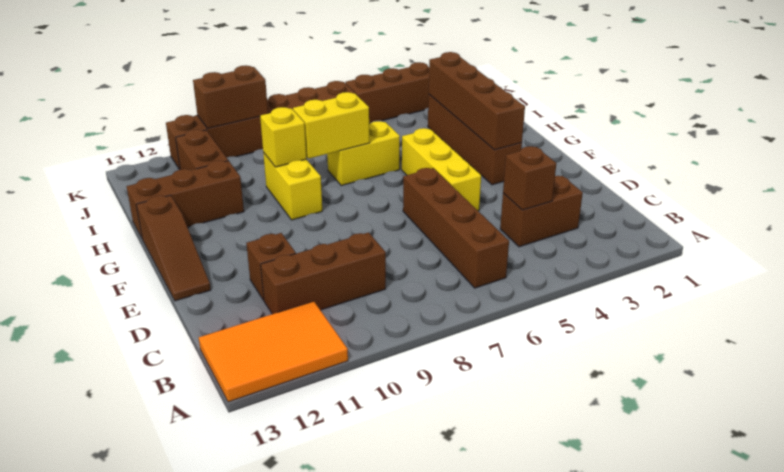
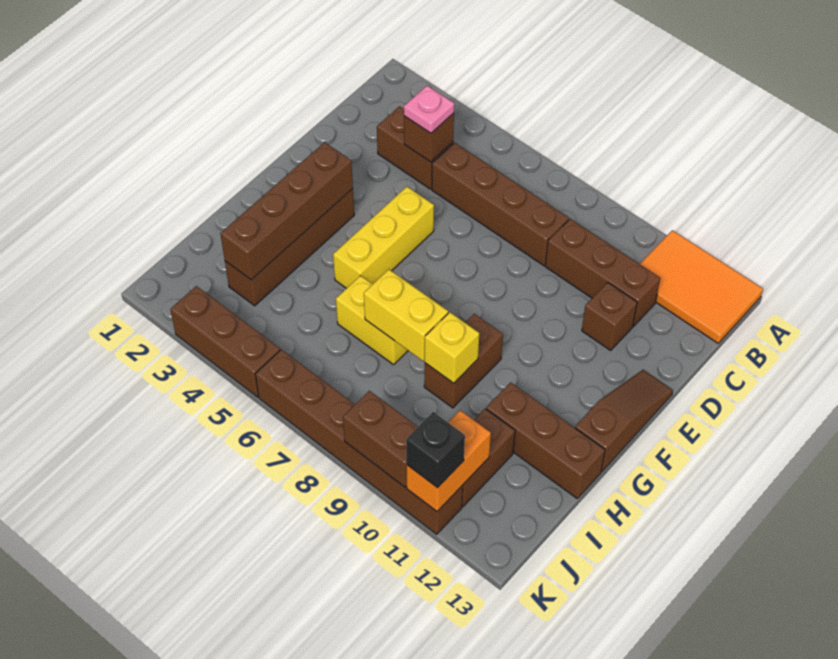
brown brick B6:E6 level 1 -> brown brick C5:C8 level 1
none -> pink plate C4 level 3
yellow brick G9:H9 level 1 -> brown brick G9:H9 level 1
none -> orange brick J11:K11 level 2
none -> black brick K11 level 3

